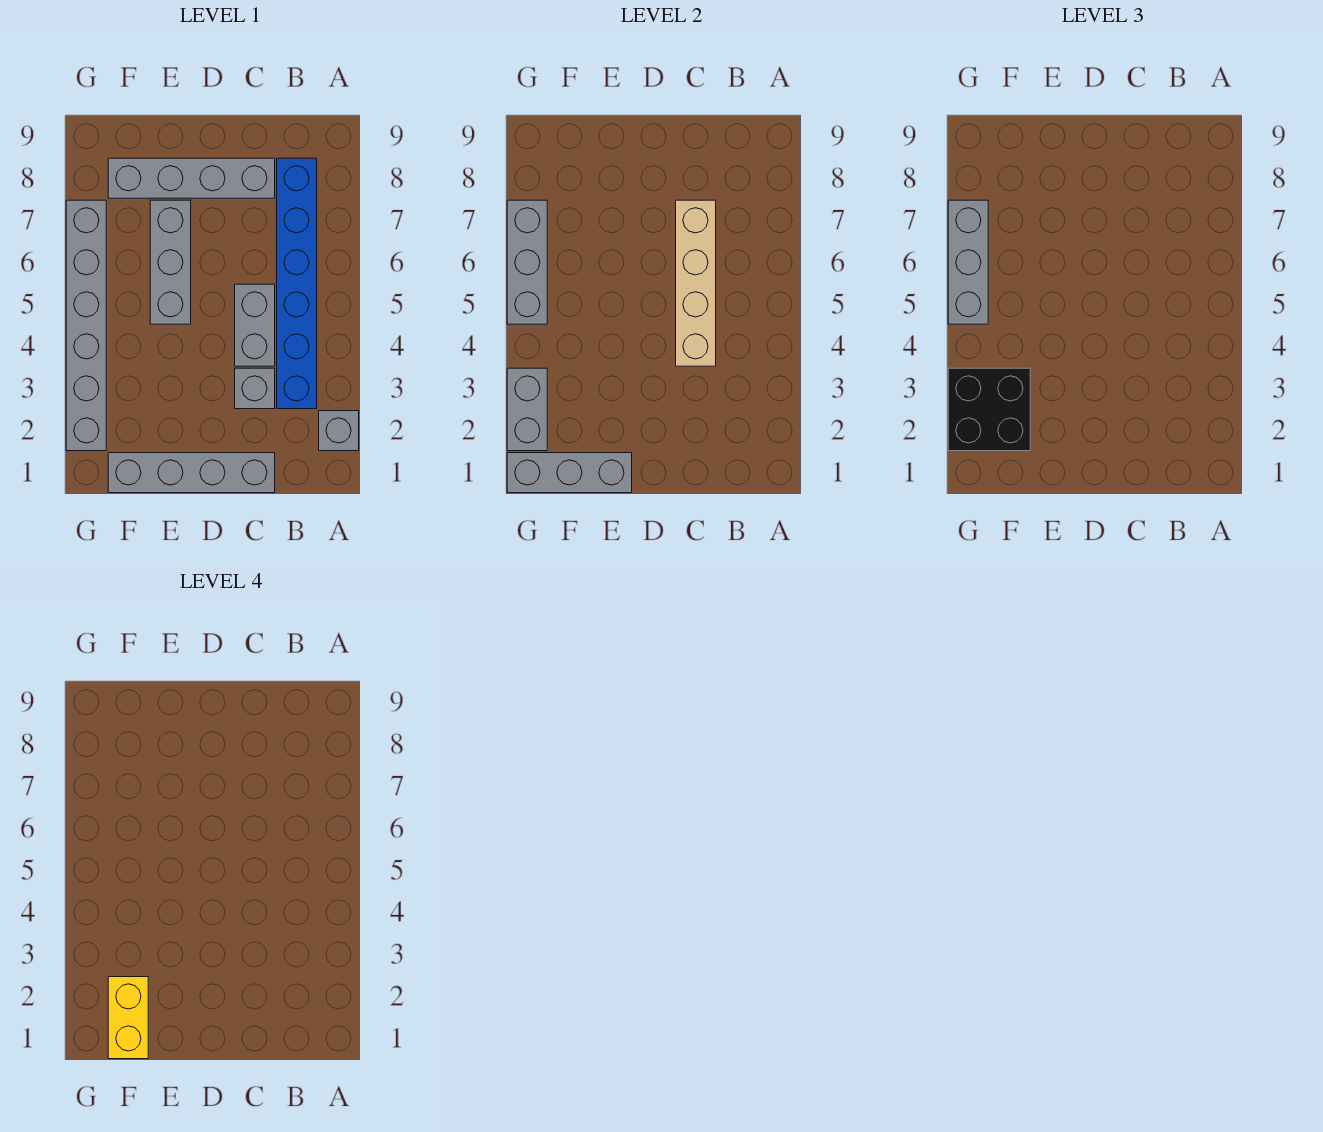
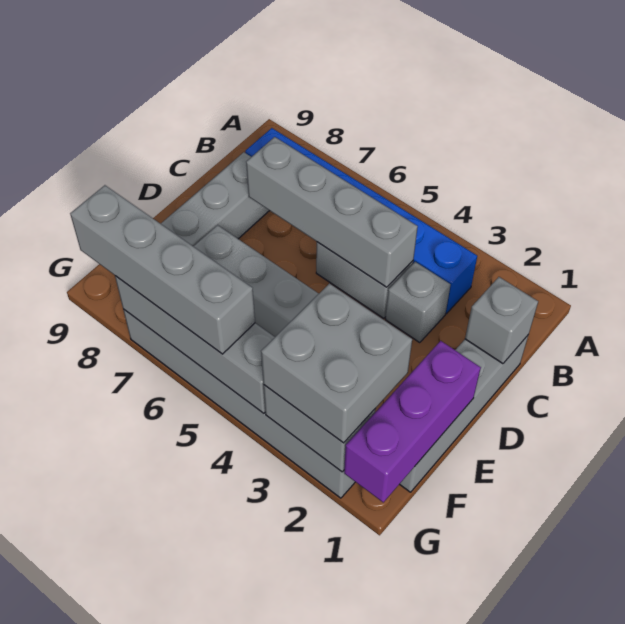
grey brick A2 level 1 -> grey brick C1 level 2
tan brick C4:C7 level 2 -> grey brick C4:C7 level 2
grey brick E1:G1 level 2 -> purple brick E1:G1 level 2
yellow brick F1:F2 level 4 -> none
black brick F2:G3 level 3 -> grey brick F2:G3 level 3
grey brick G5:G7 level 2 -> grey brick G4:G7 level 2
grey brick G5:G7 level 3 -> grey brick G5:G8 level 3

